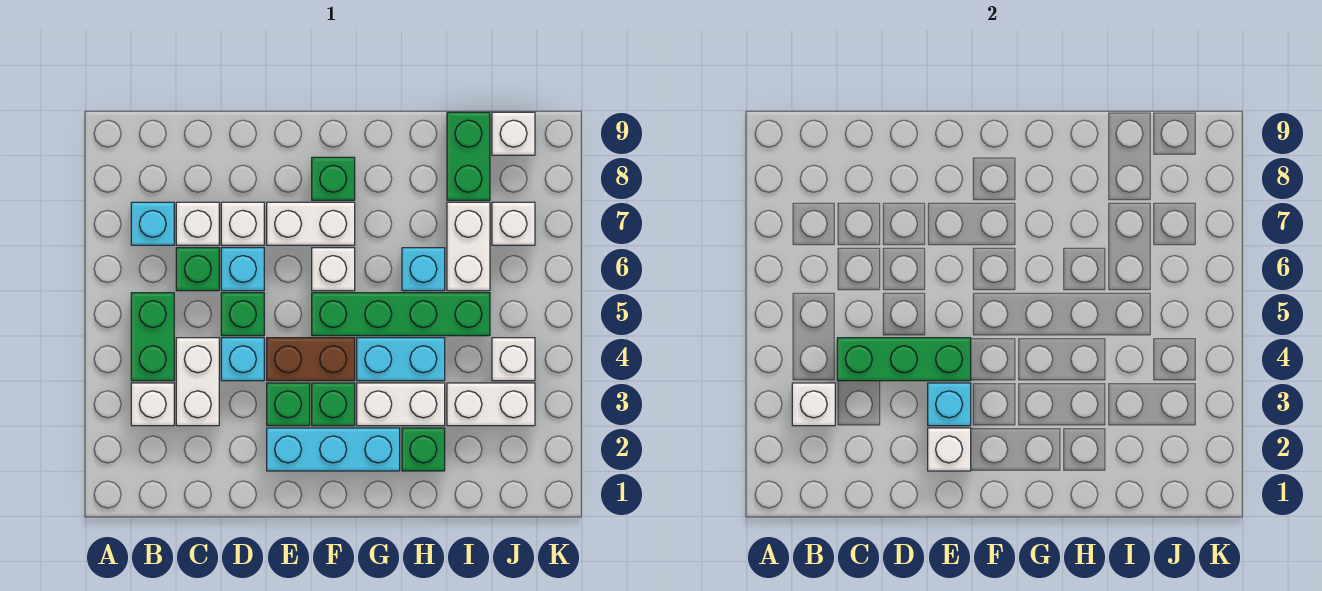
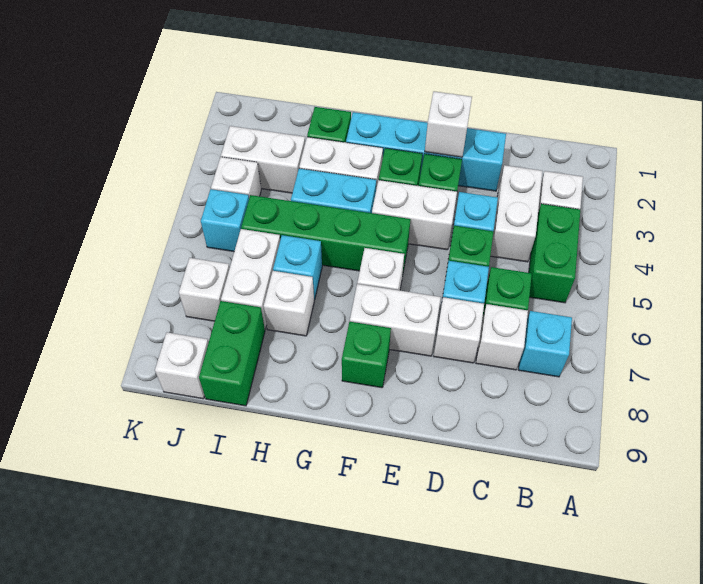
white brick B3 level 2 -> white brick H7 level 1
green brick C4:E4 level 2 -> none
cyan brick E2:G2 level 1 -> cyan brick D2:G2 level 1
cyan brick E3 level 2 -> cyan brick J5 level 1
brown brick E4:F4 level 1 -> white brick E4:F4 level 1

